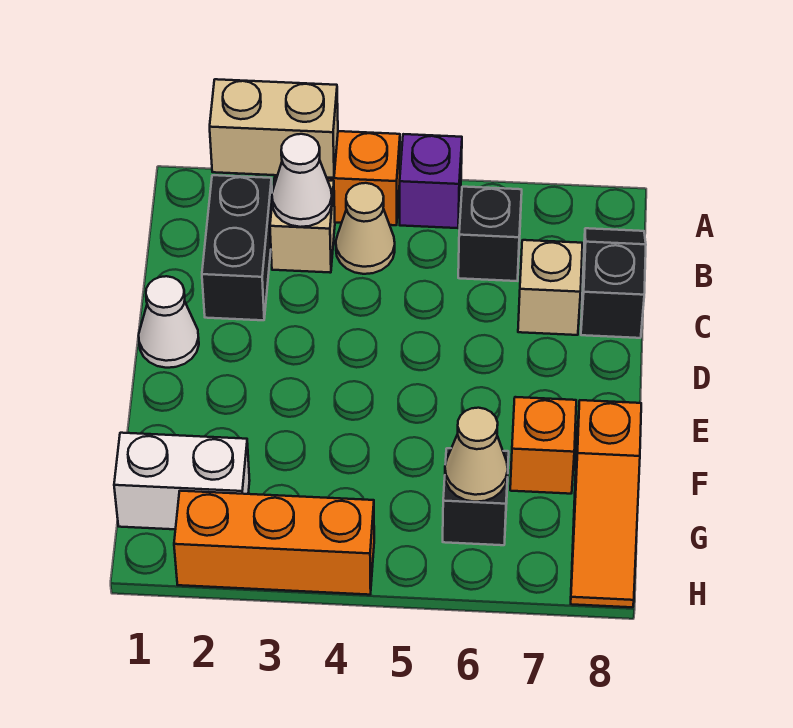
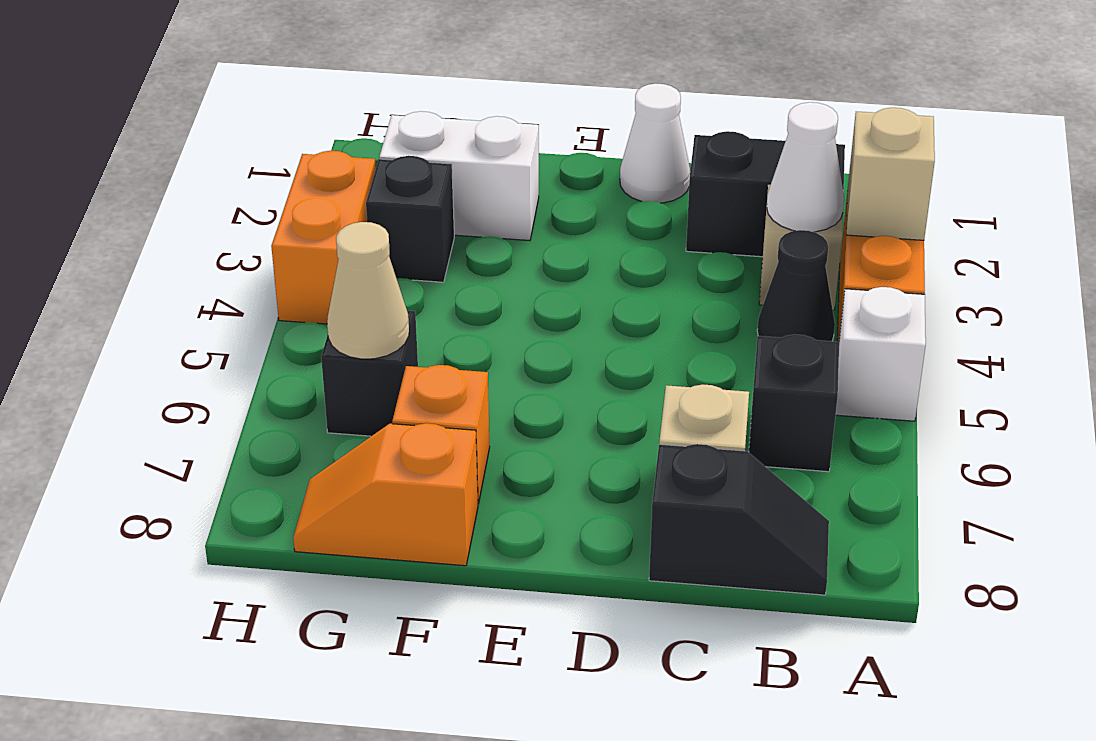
tan brick A2:A3 level 2 -> tan brick A3 level 2
purple brick A5 level 1 -> white brick A5 level 1
tan cone B4 level 1 -> black cone B4 level 1
orange slope F8:H8 level 1 top F -> orange slope F8:G8 level 1 top F
white brick G1:G2 level 1 -> white brick F2:G2 level 1
none -> black brick G3 level 1
orange brick H2:H4 level 1 -> orange brick H3:H4 level 1

